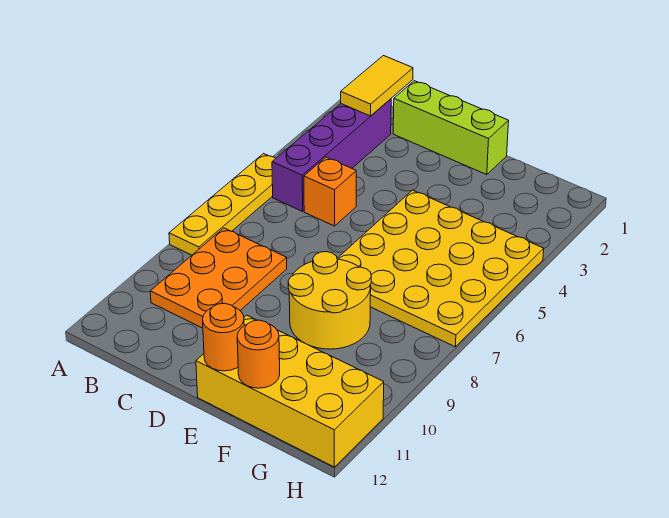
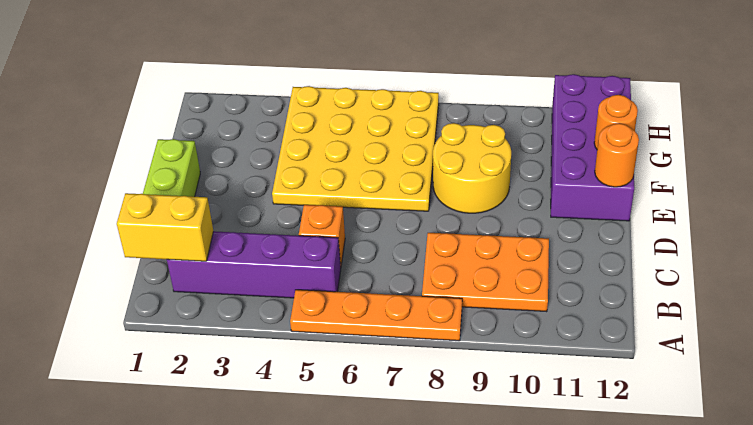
yellow plate A5:A8 level 1 -> orange plate A5:A8 level 1
yellow tile B1:B2 level 2 -> yellow brick B1:B2 level 2
yellow brick E11:H12 level 1 -> purple brick E11:H12 level 1

